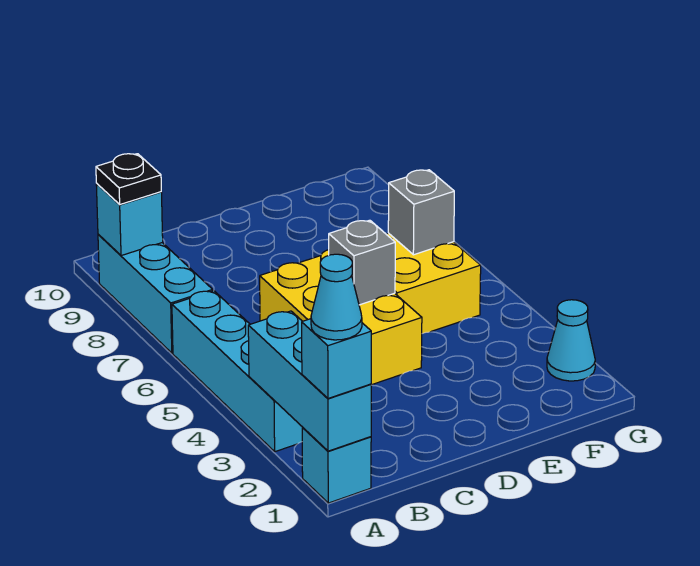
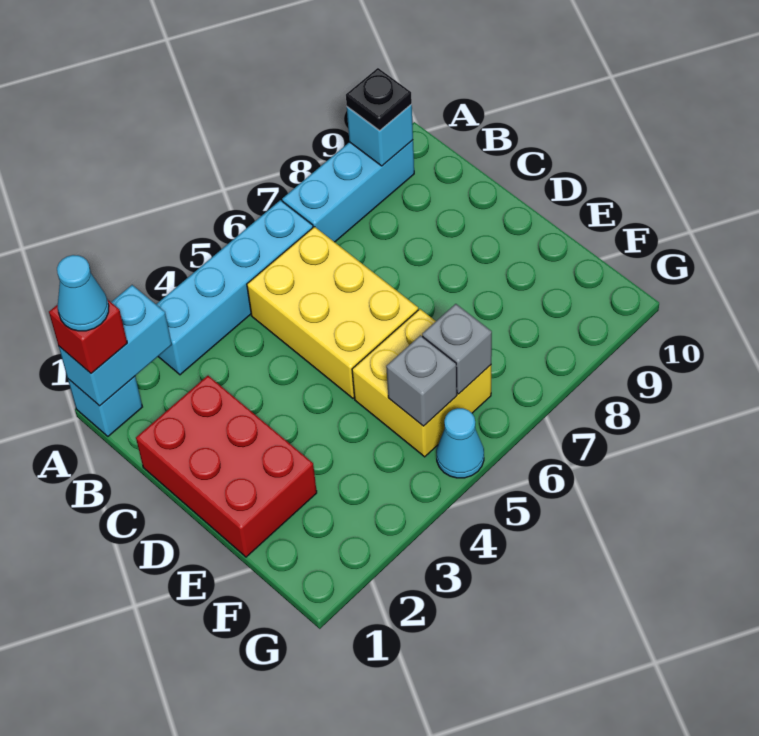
cyan brick A1:A3 level 2 -> cyan brick A1:A2 level 2
cyan brick A1 level 3 -> red brick A1 level 3
none -> red brick C1:E2 level 1
yellow brick C4:D6 level 1 -> yellow brick B5:D6 level 1
grey brick D5 level 2 -> grey brick F5 level 2
cyan cone G2 level 1 -> cyan cone G5 level 1

